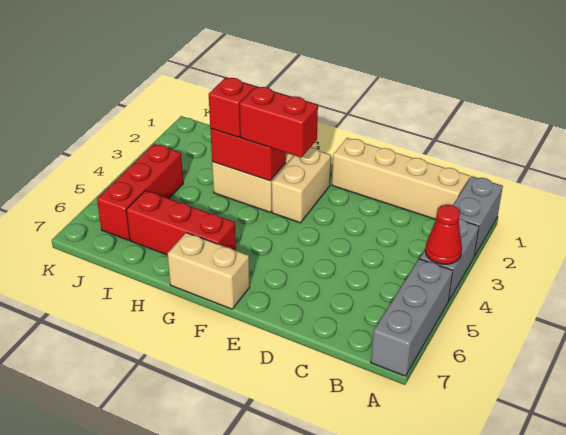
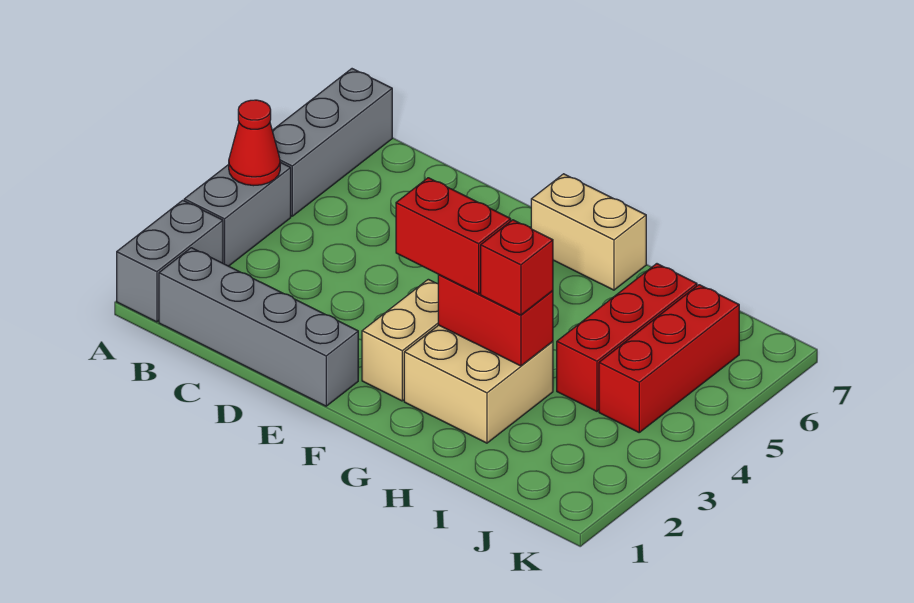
tan brick B1:E1 level 1 -> grey brick B1:E1 level 1
red brick G6:I6 level 1 -> red brick I4:I6 level 1

